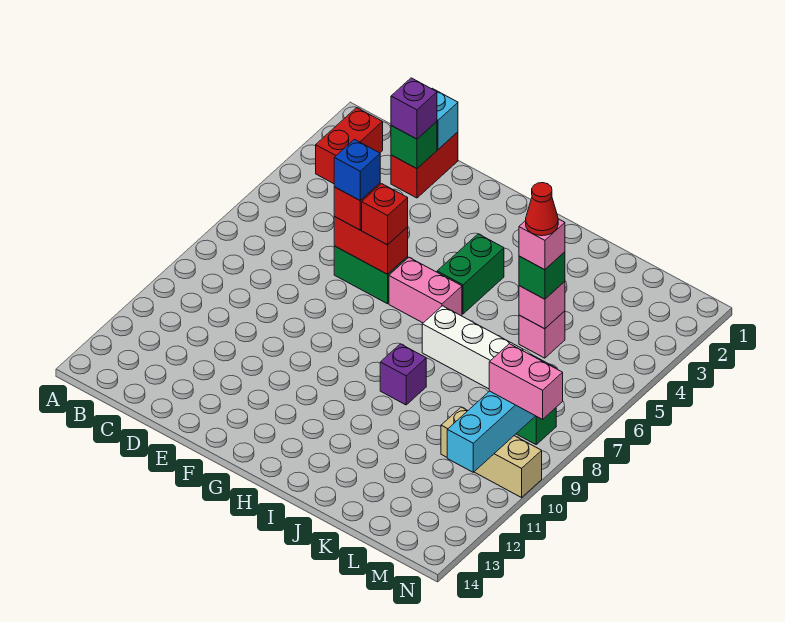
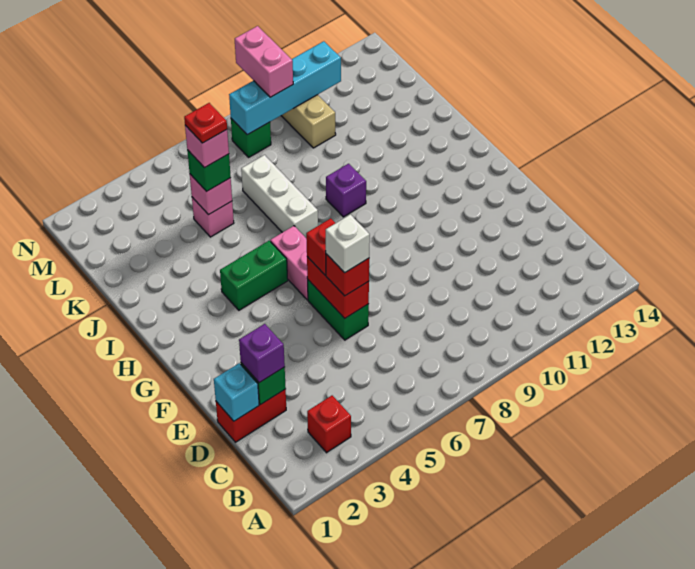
red brick B2:B3 level 1 -> red brick B3 level 1
blue brick E6 level 4 -> white brick E6 level 4
red cone K5 level 5 -> red plate K5 level 5

